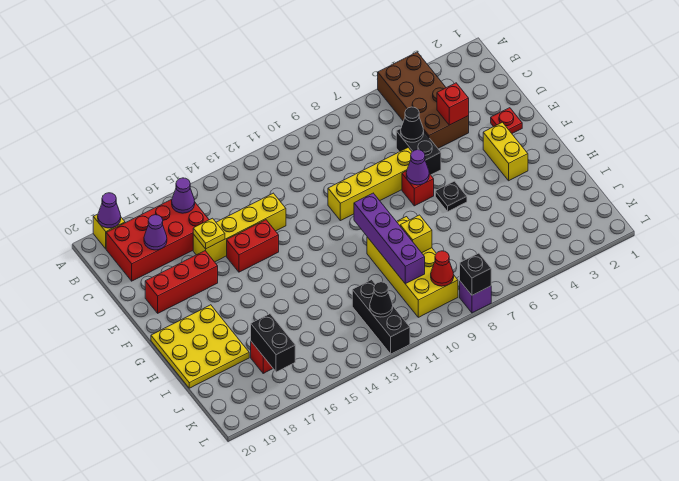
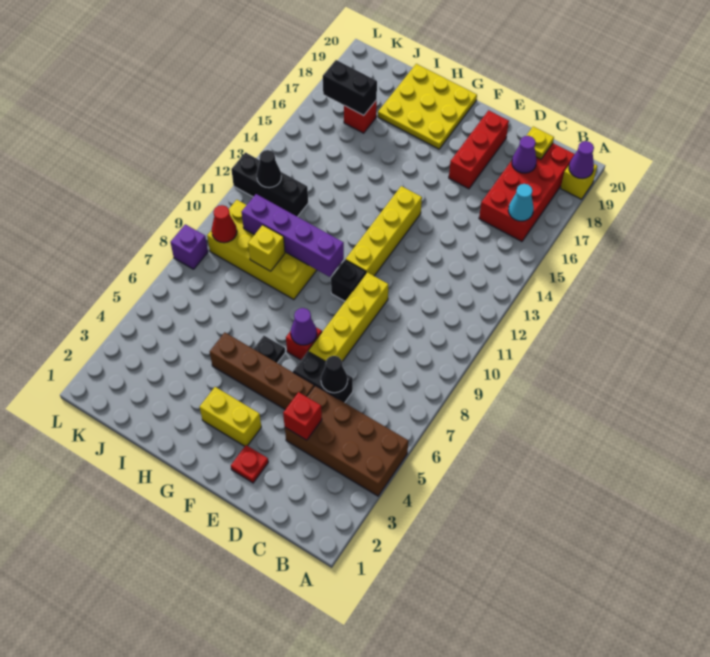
purple cone B16 level 2 -> cyan cone B16 level 2
yellow brick D13:D16 level 1 -> yellow brick F11:F14 level 1
yellow plate D16 level 2 -> yellow plate C19 level 2
none -> brown brick E5:H5 level 1
red brick E14:E15 level 1 -> none
black brick L8 level 2 -> black brick F10 level 1

